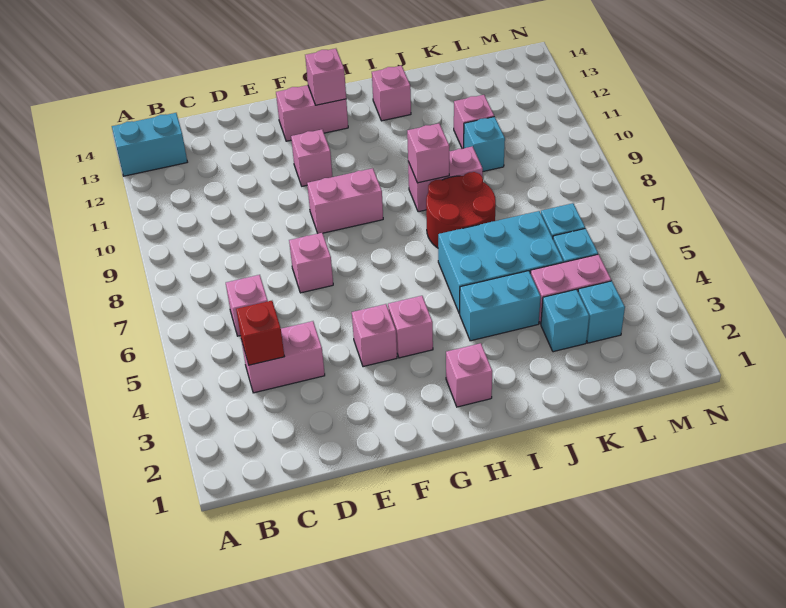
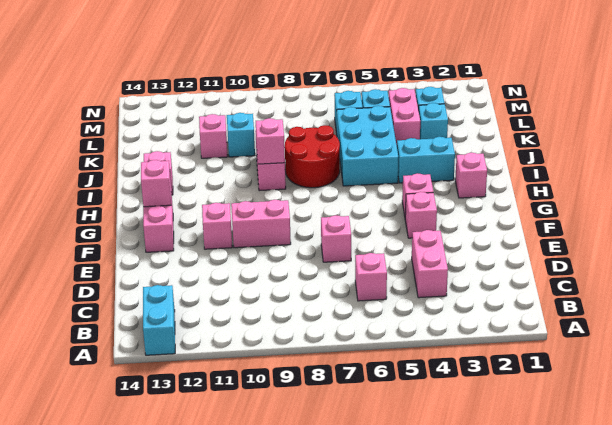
red brick C4 level 2 -> none
pink brick F9:G9 level 1 -> pink brick F9:F10 level 1
cyan brick I4:J4 level 1 -> cyan brick I3:I4 level 1

